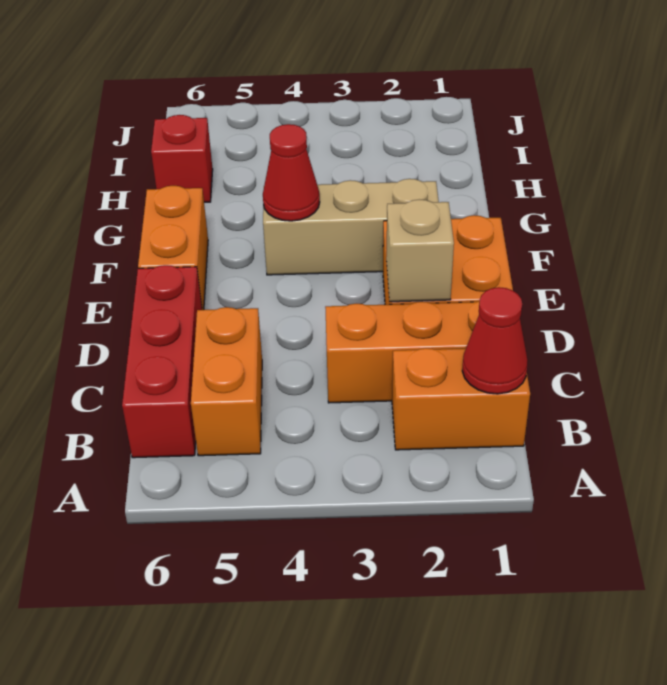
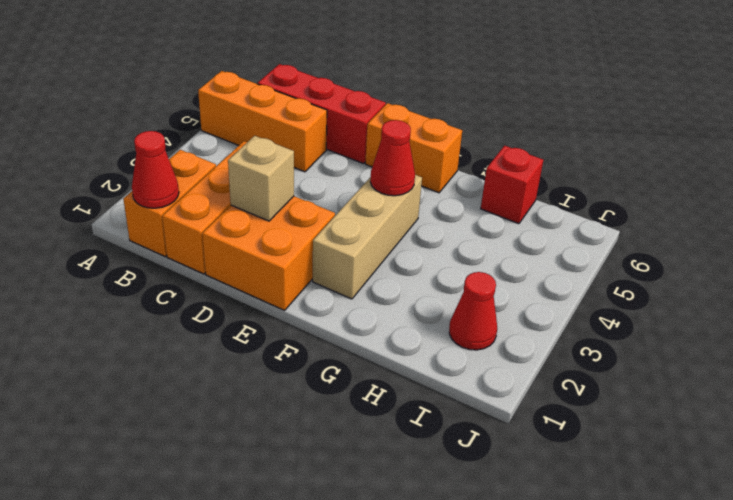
orange brick B5:C5 level 1 -> orange brick A5:C5 level 1
none -> red cone I2 level 1

